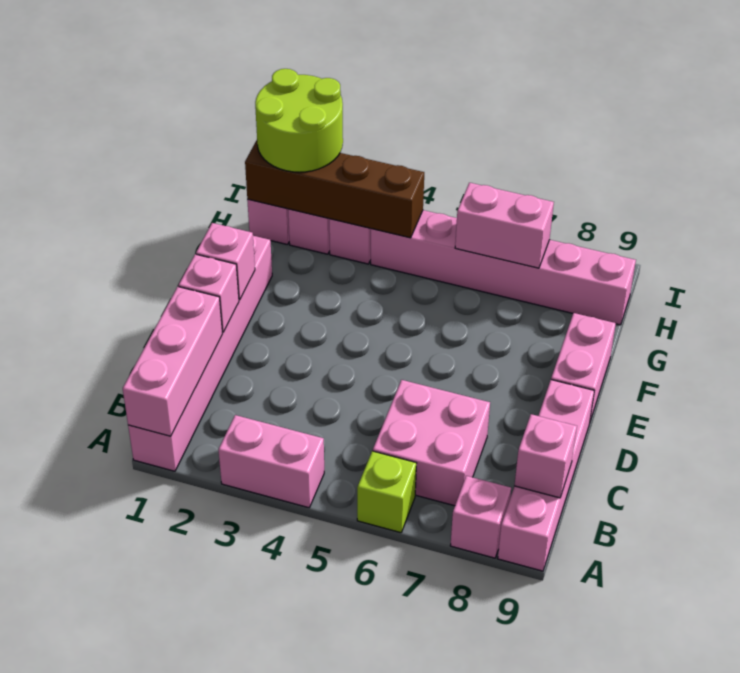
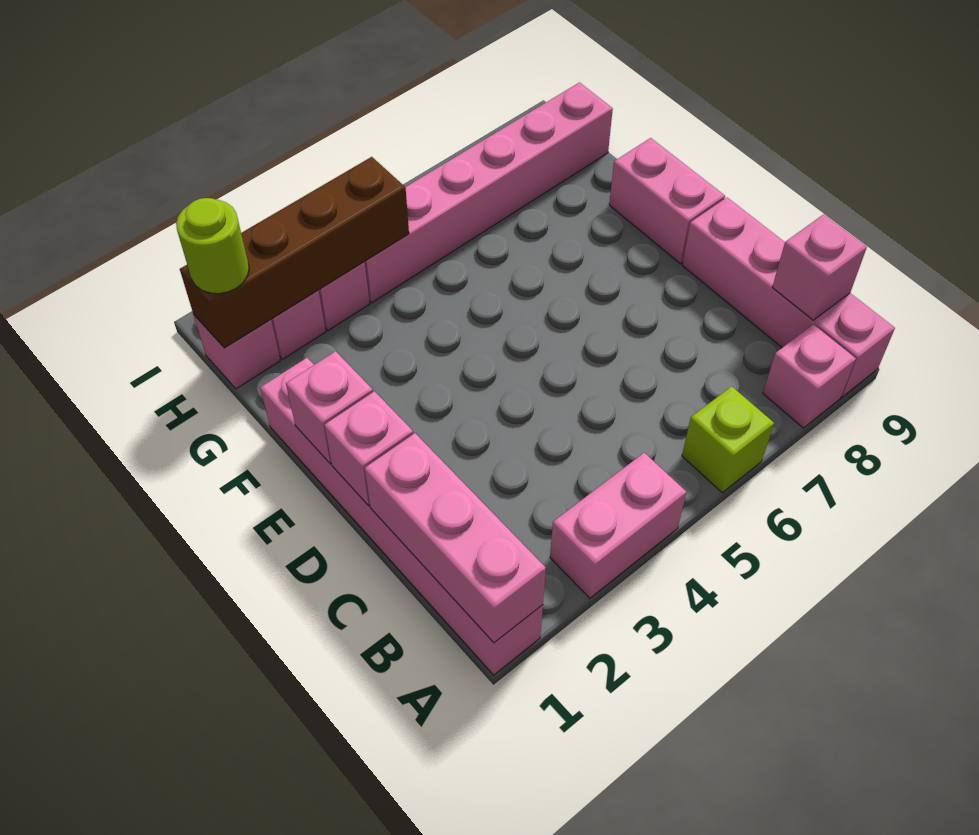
pink brick B6:C7 level 1 -> none
lime round brick H1:I2 level 3 -> lime round brick H1 level 3
pink brick H6:H7 level 2 -> none

